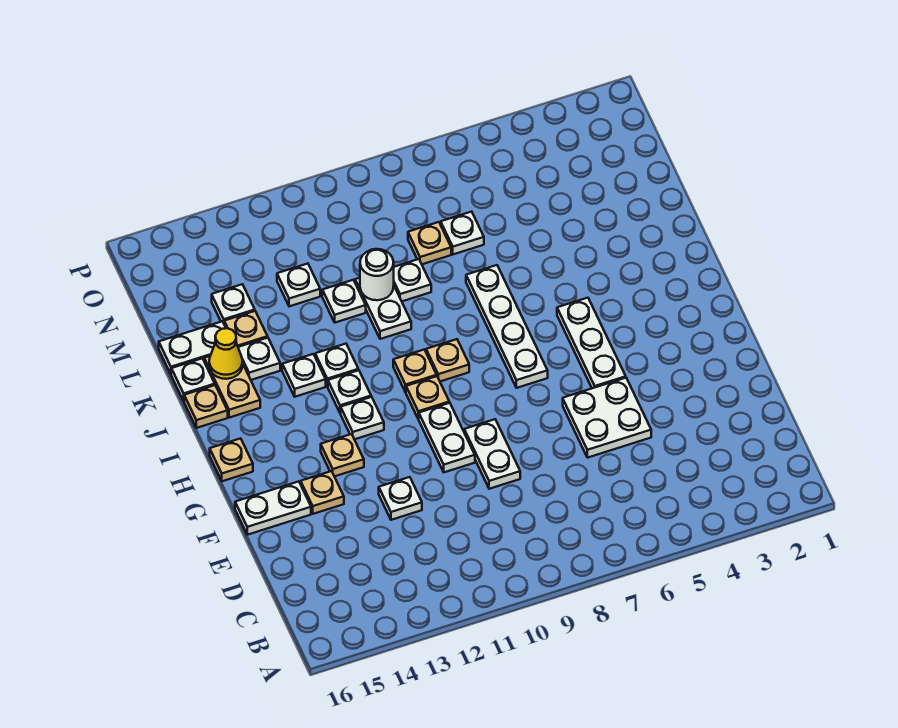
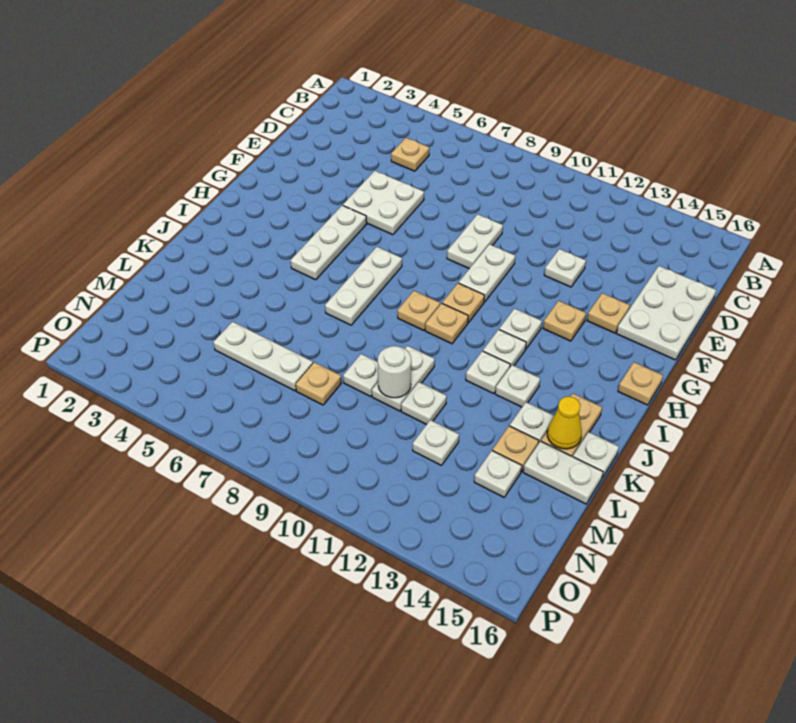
white plate F15:F16 level 1 -> white plate D15:F16 level 1
white plate H7:K7 level 1 -> white plate H7:J7 level 1
tan plate J16 level 1 -> tan plate C5 level 1
white plate M7 level 1 -> white plate M5:M7 level 1

